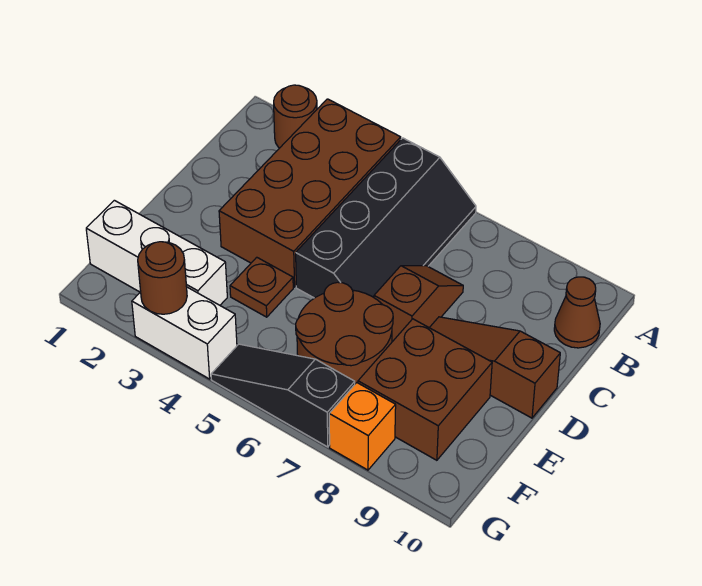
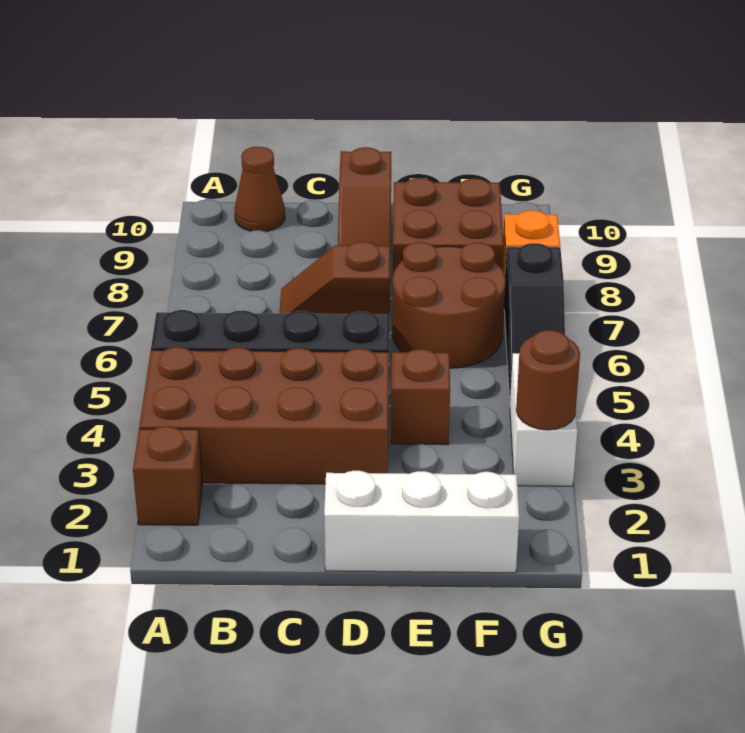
brown round brick A2 level 1 -> brown brick A2 level 1
brown plate E4 level 1 -> brown brick E4 level 1
white brick F1:F3 level 1 -> white brick D1:F1 level 1

